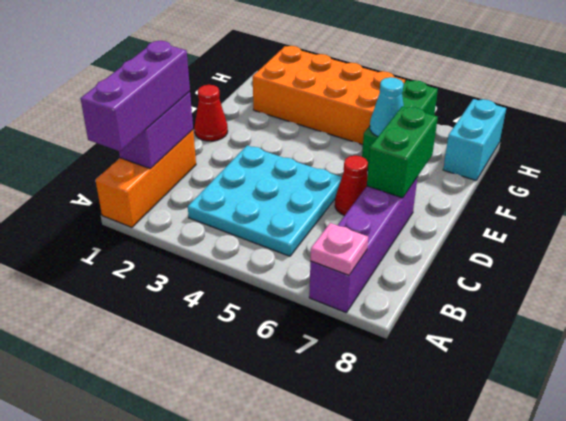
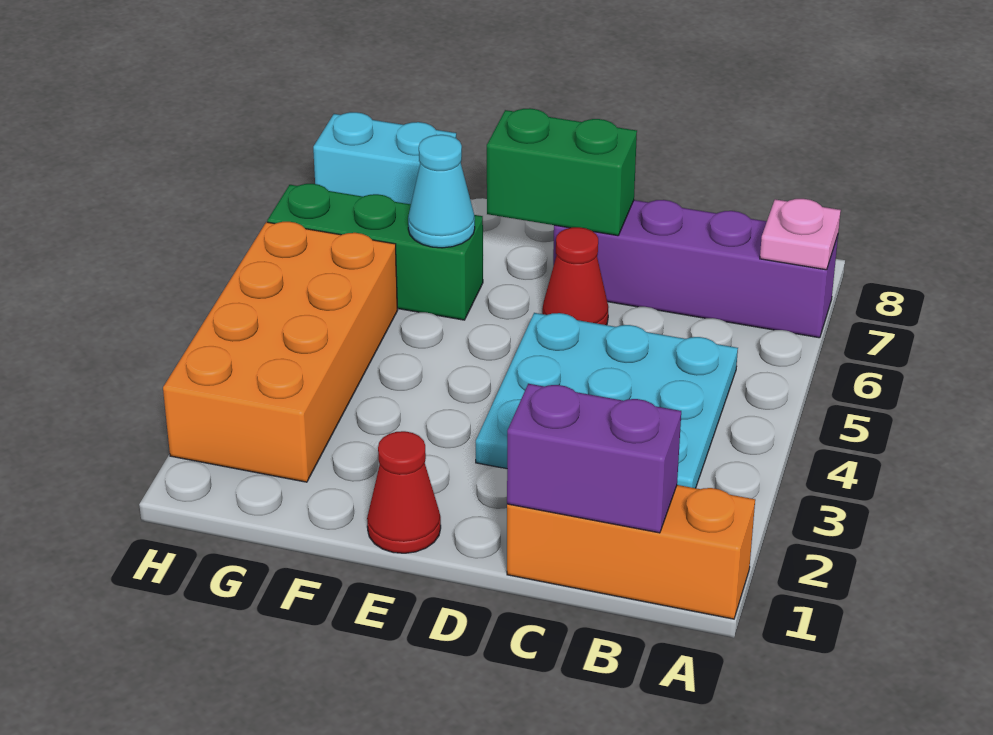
purple brick A1:C1 level 3 -> none

